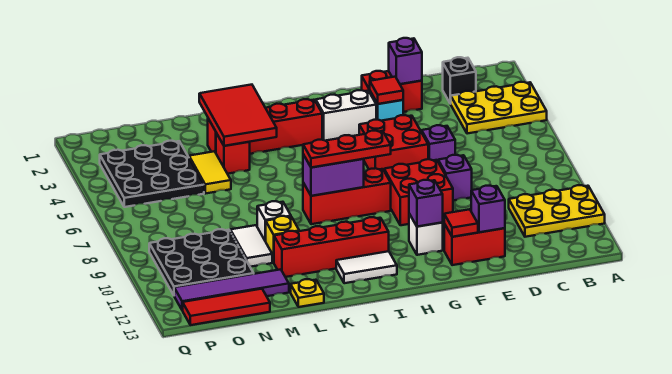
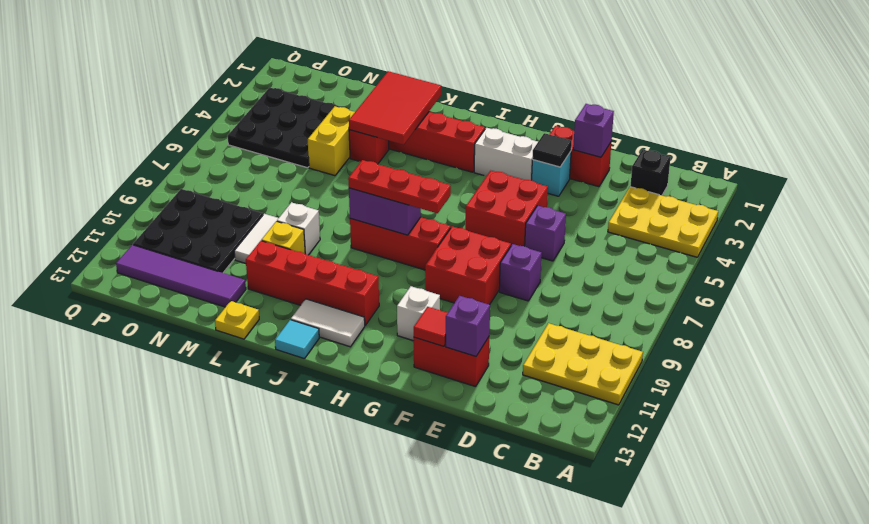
red tile F3 level 2 -> black tile F3 level 2
purple brick G11 level 2 -> none
none -> cyan tile J13 level 1
yellow tile M4:M5 level 1 -> yellow brick M4:M5 level 1
red tile N13:P13 level 1 -> none

